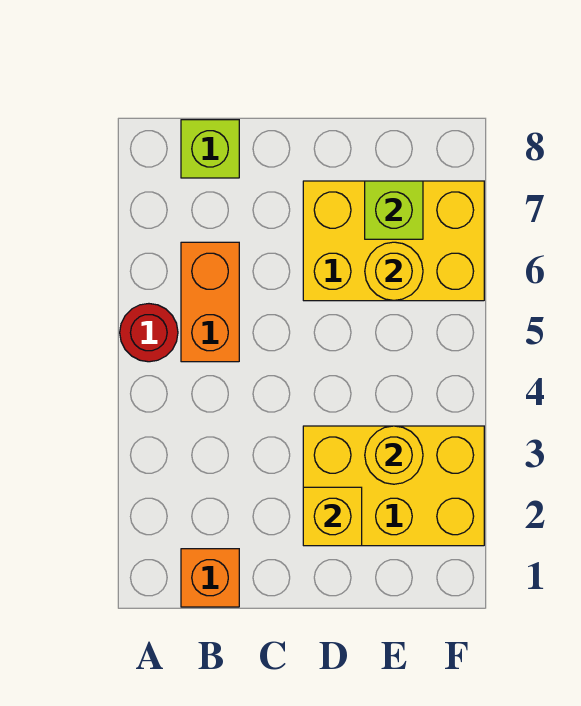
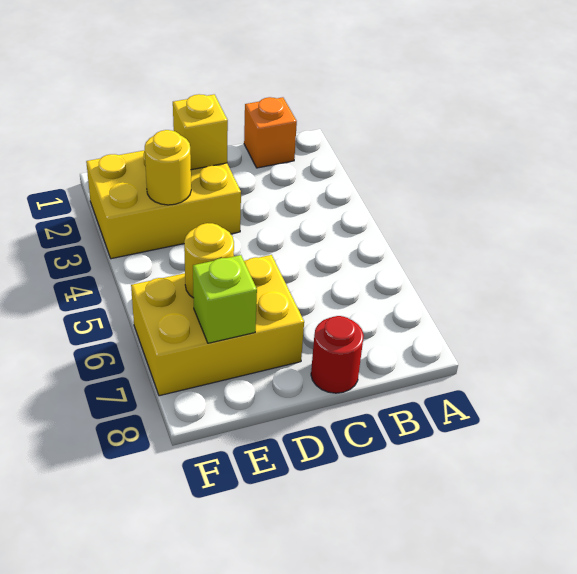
red round brick A5 level 1 -> red round brick C8 level 1
orange brick B5:B6 level 1 -> none
lime brick B8 level 1 -> none

